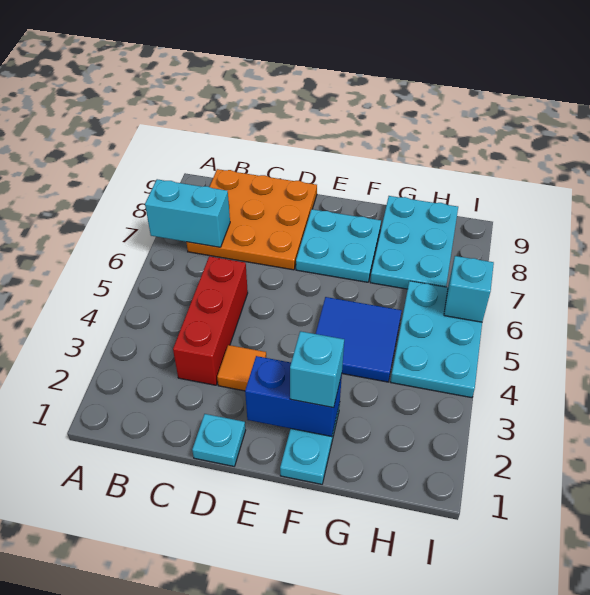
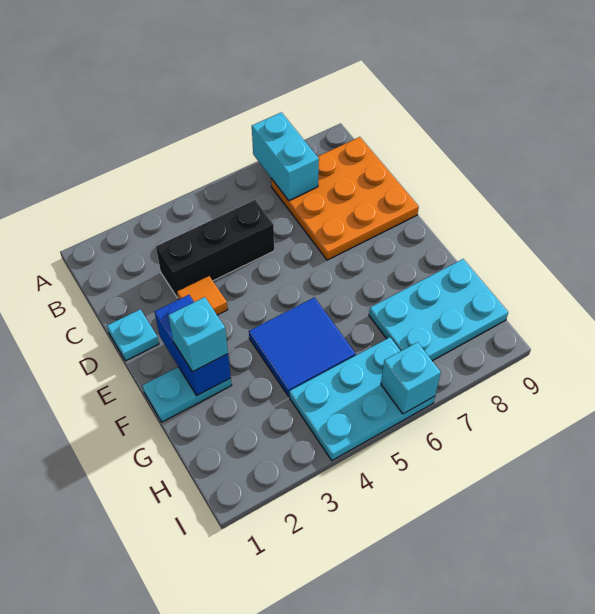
red brick C3:C5 level 1 -> black brick C3:C5 level 1
cyan plate E7:F8 level 1 -> none

